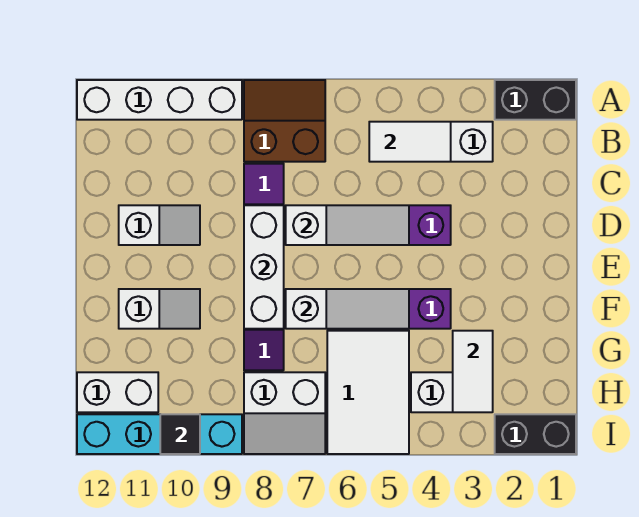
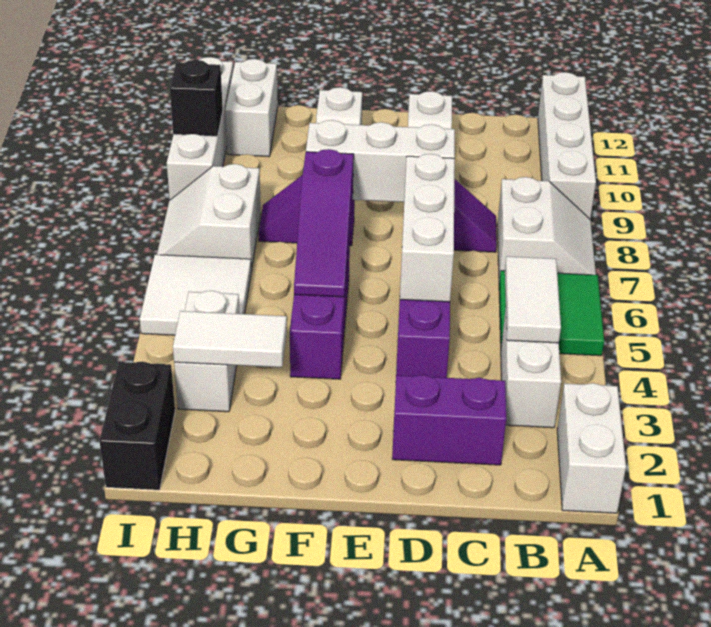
black brick A1:A2 level 1 -> white brick A1:A2 level 1
none -> green tile A5:B6 level 1
brown slope A7:B8 level 1 top B -> white slope A7:B8 level 1 top B
none -> purple brick C2:D2 level 1
white slope D5:D7 level 2 top 7 -> white brick D5:D7 level 2
white slope F5:F7 level 2 top 7 -> purple slope F5:F7 level 2 top 7
white tile G5:I6 level 1 -> white tile H5:I6 level 1
cyan brick I9:I12 level 1 -> white brick I9:I12 level 1
black tile I10 level 2 -> black brick I10 level 2

